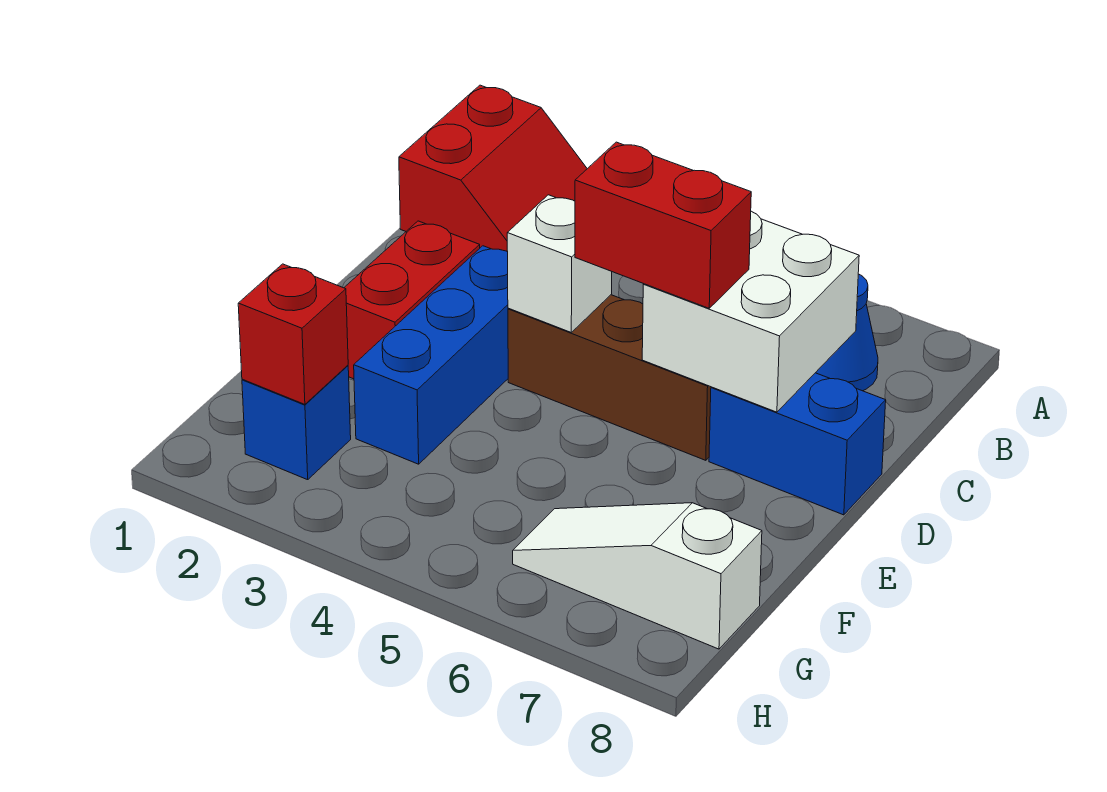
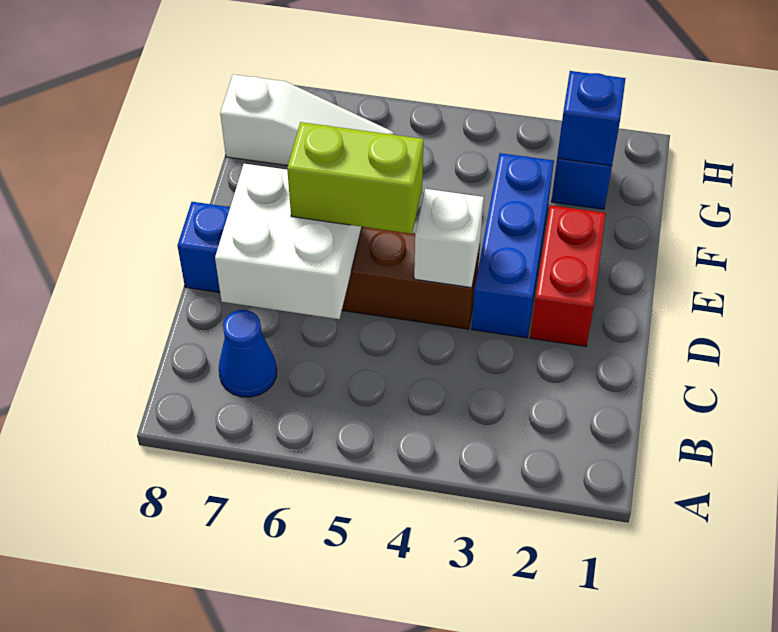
red slope A1:B2 level 1 top 1 -> none
red brick D5:D6 level 3 -> lime brick D5:D6 level 3
red brick G2 level 2 -> blue brick G2 level 2

